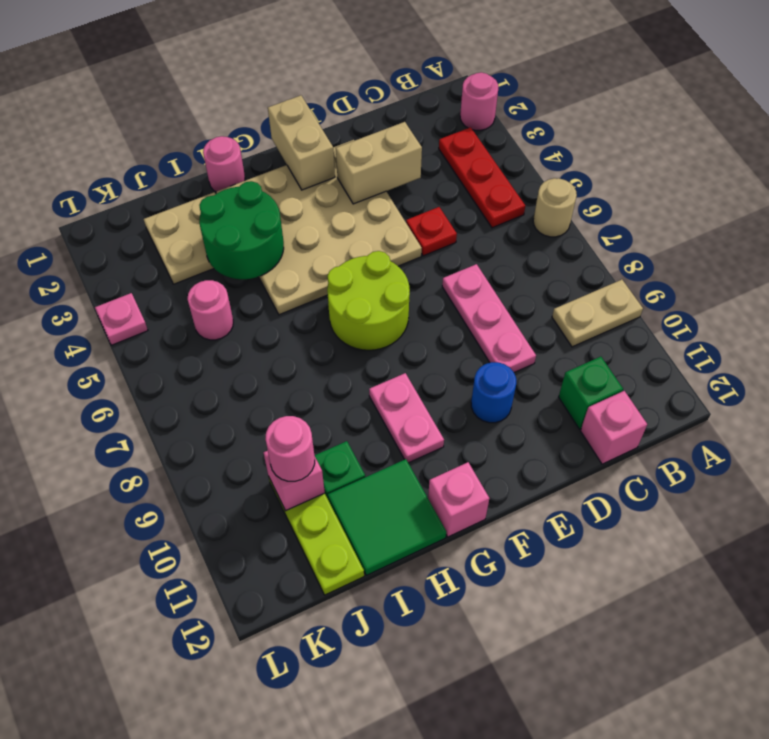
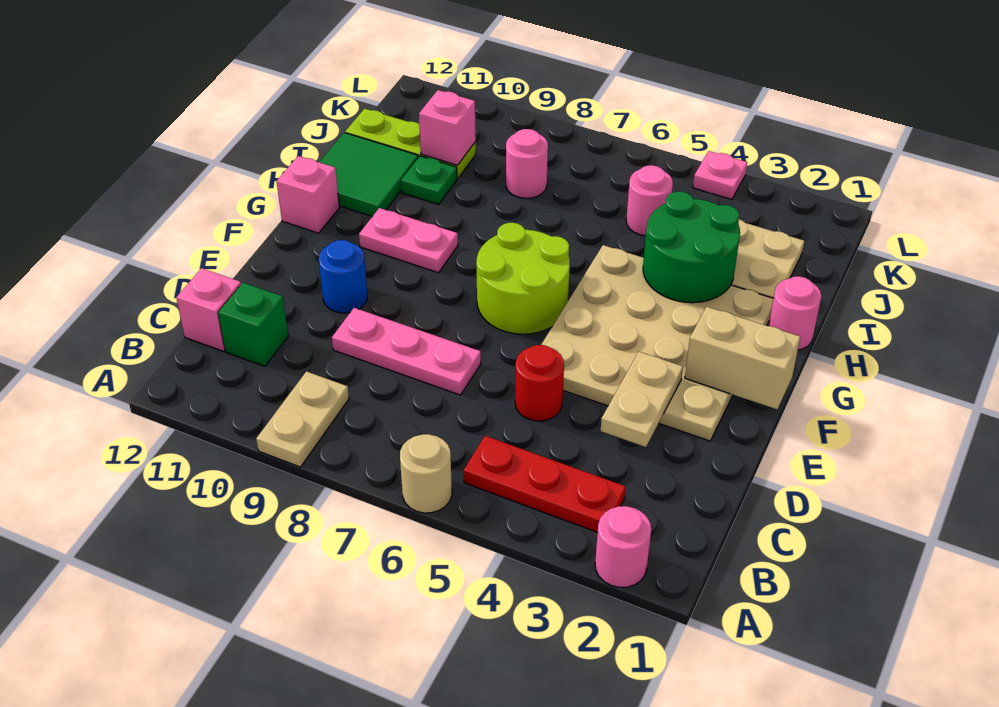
tan brick D3:E3 level 2 -> tan plate D3:E3 level 2
red plate D5 level 1 -> red round brick D5 level 1
pink round brick J10 level 3 -> pink round brick J8 level 1

